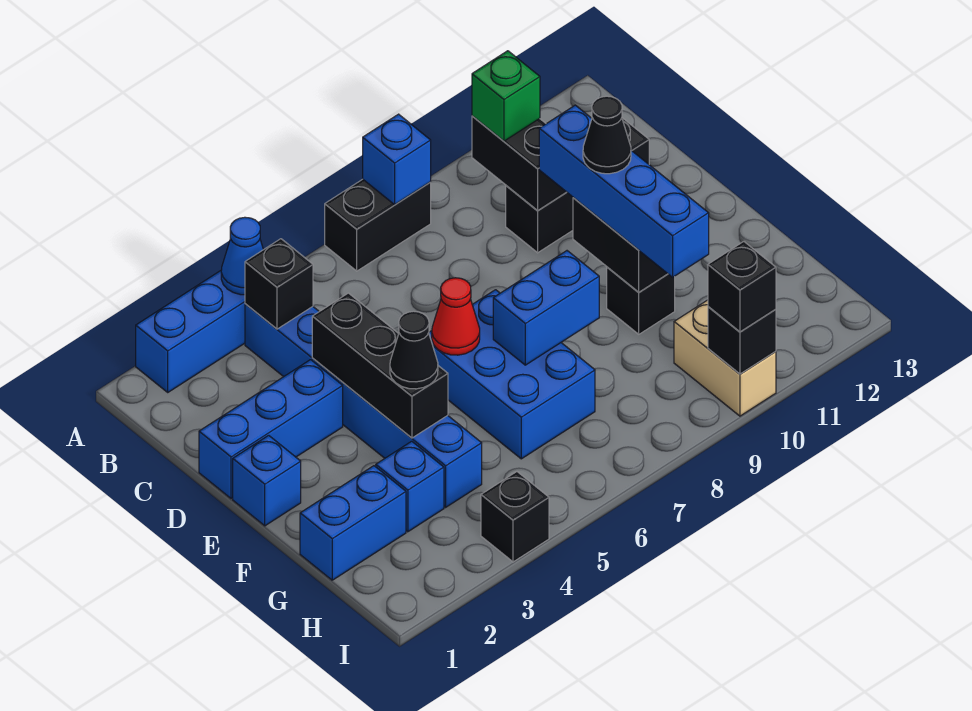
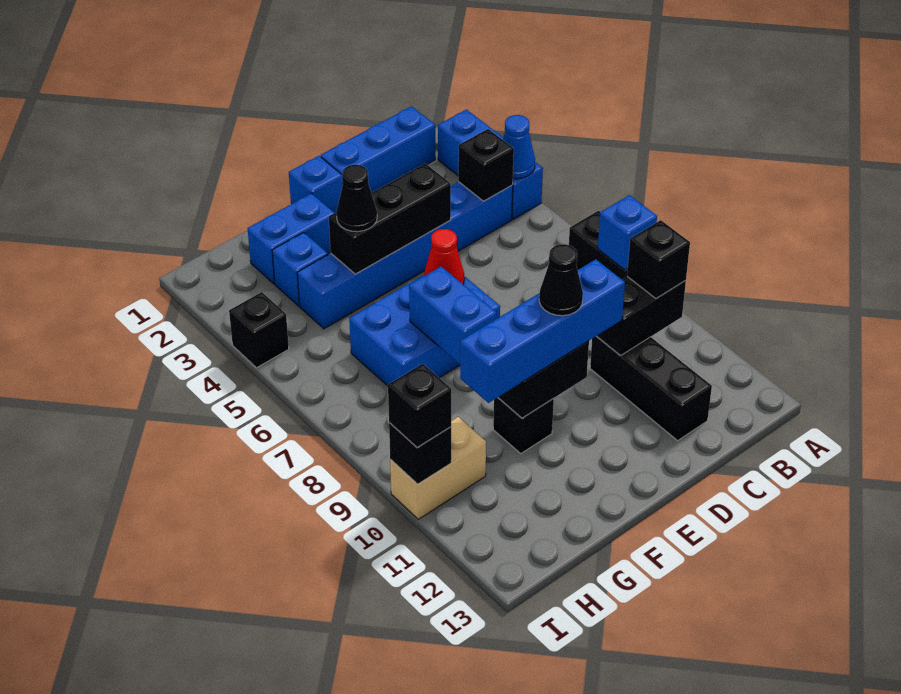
green brick B10 level 3 -> black brick B10 level 3
blue brick D1:D3 level 1 -> blue brick B1:D1 level 1
blue brick G1:G2 level 1 -> blue brick F2:G2 level 1

